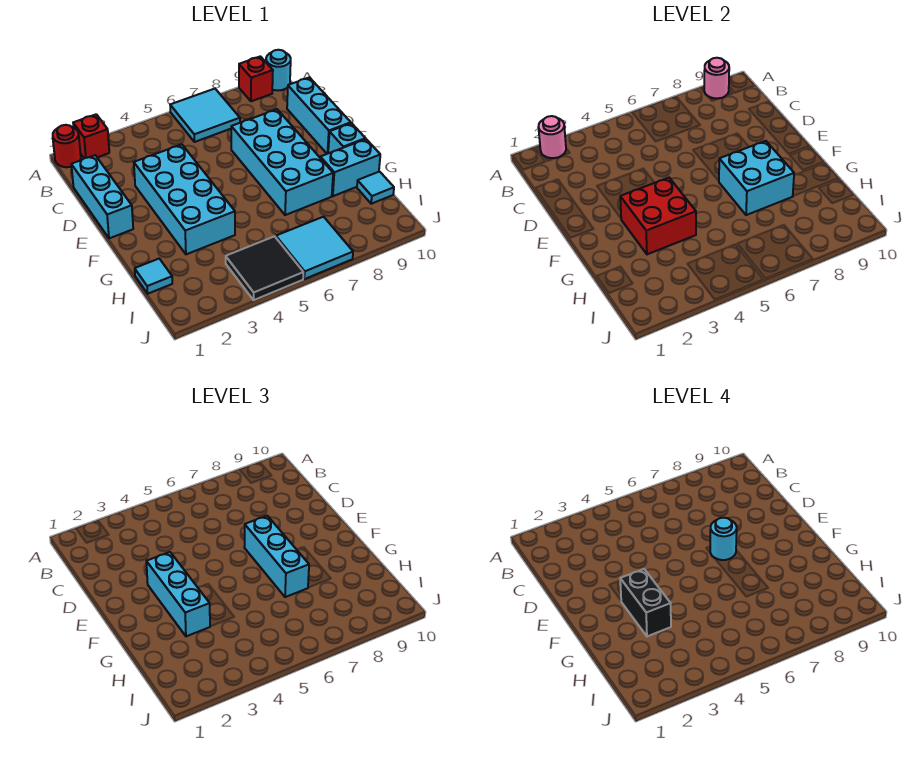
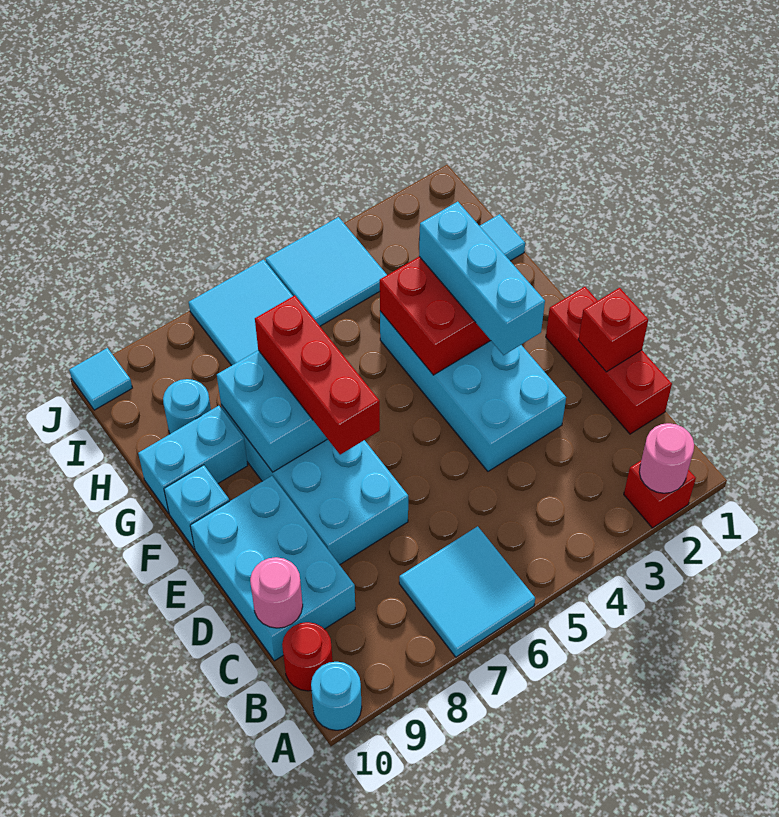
red round brick A1 level 1 -> red round brick B10 level 1
red brick A9 level 1 -> red brick D1 level 2
pink round brick A9 level 2 -> pink round brick C10 level 2
cyan brick C1:E1 level 1 -> red brick C1:E1 level 1
cyan brick C10:E10 level 1 -> cyan brick C9:E10 level 1
cyan brick E7:G7 level 3 -> red brick E7:G7 level 3
cyan round brick E7 level 4 -> cyan round brick H9 level 1
black brick F3:G3 level 4 -> none
cyan tile H10 level 1 -> cyan tile J10 level 1
black tile I4:J5 level 1 -> cyan tile I4:J5 level 1

